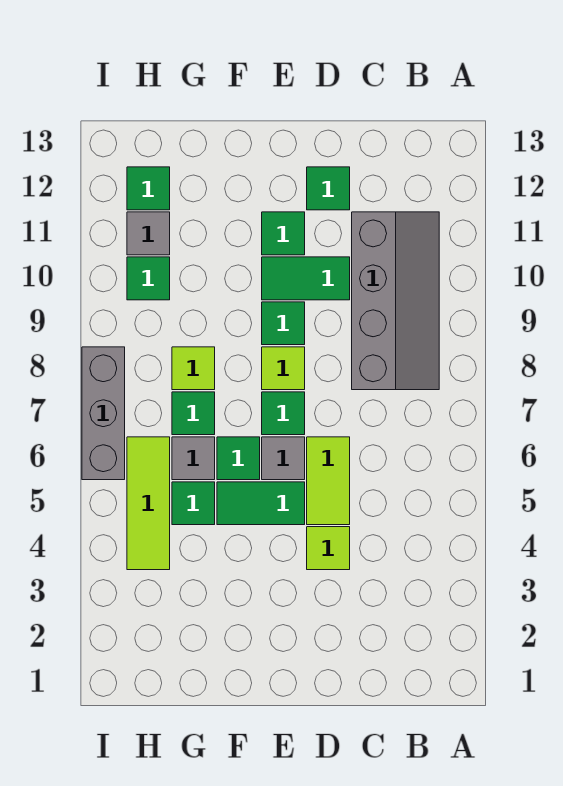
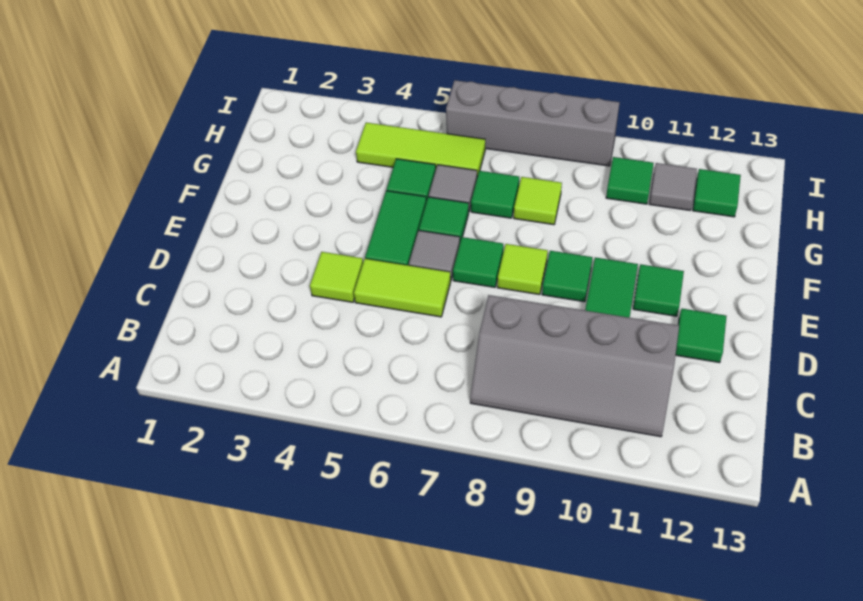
grey brick I6:I8 level 1 -> grey brick I6:I9 level 1

